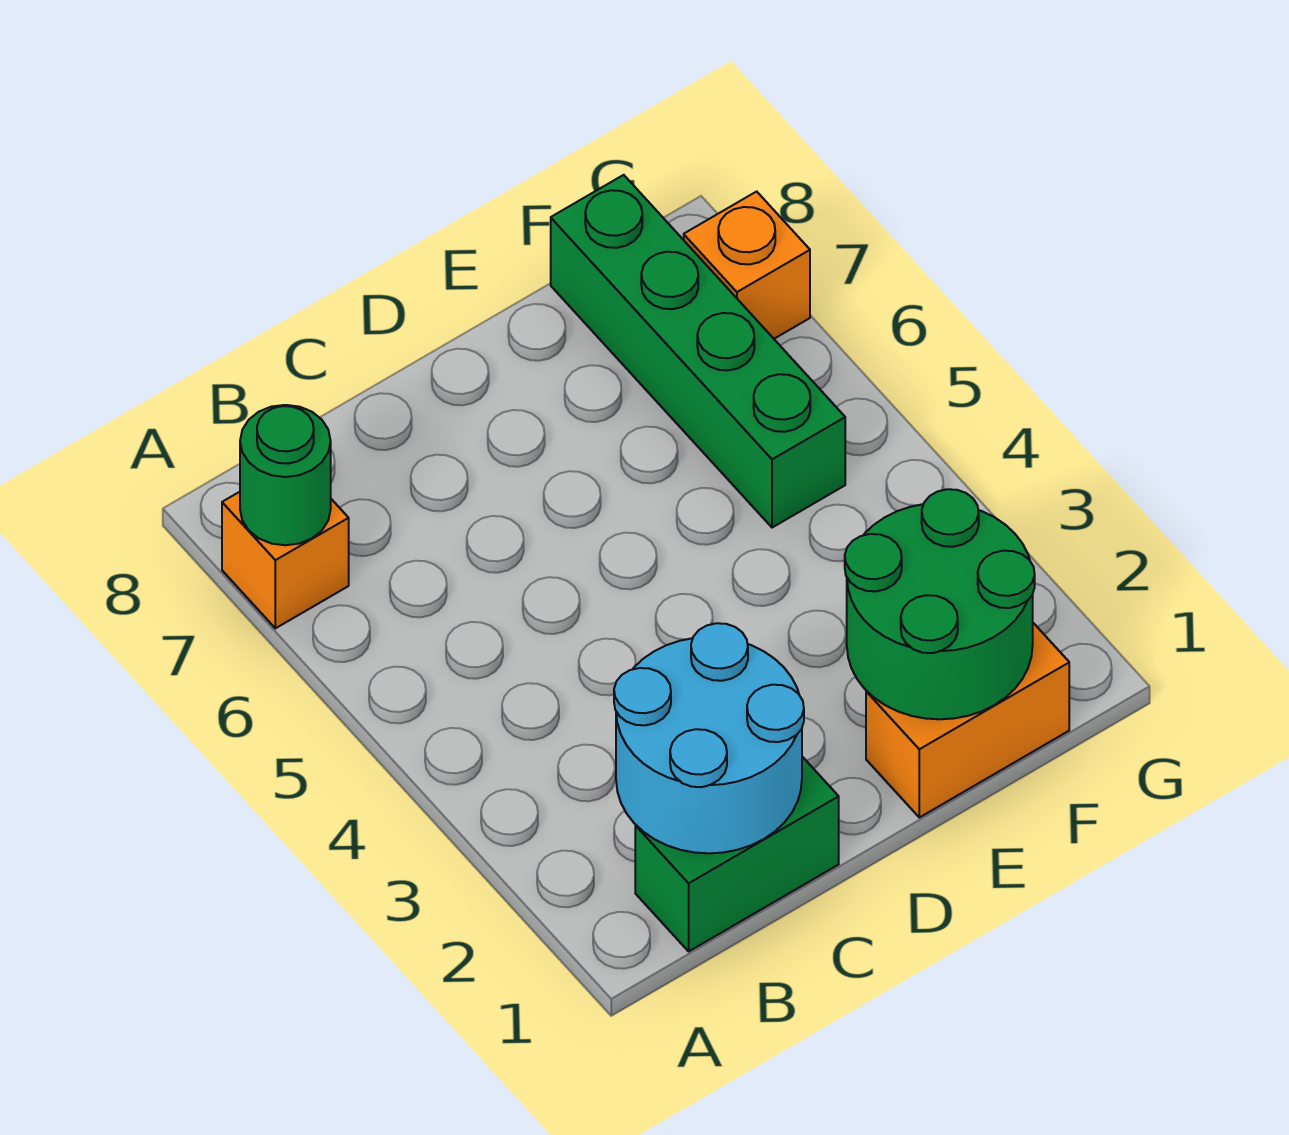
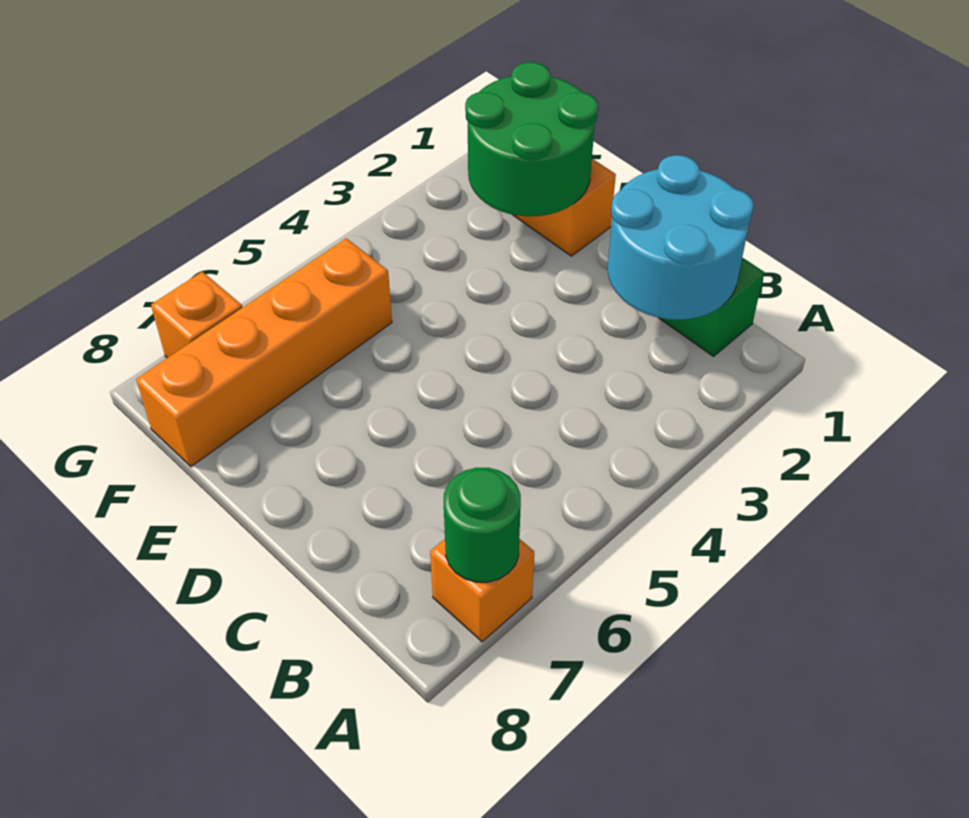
green brick F5:F8 level 1 -> orange brick F5:F8 level 1

